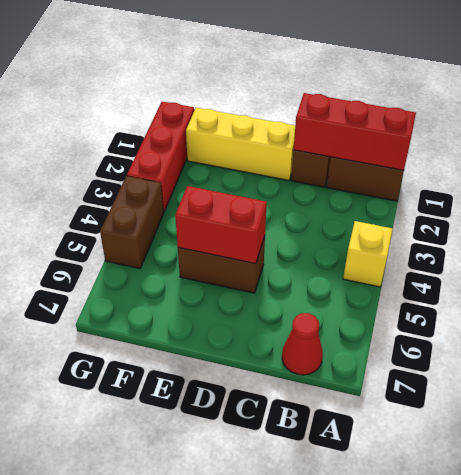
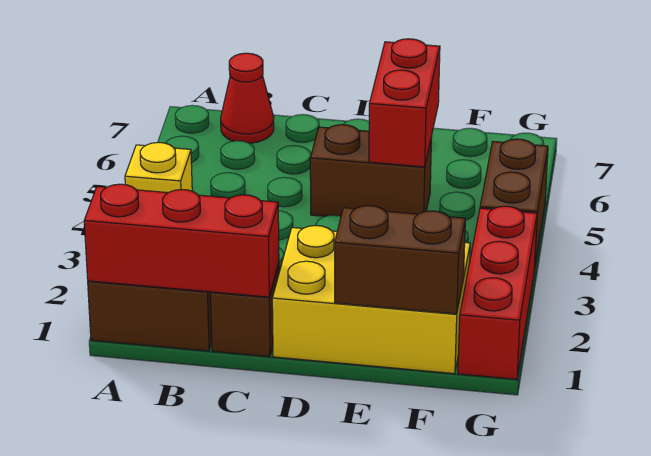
yellow brick D1:F1 level 1 -> yellow brick D1:F2 level 1
red brick D5:E5 level 2 -> red brick E5:E6 level 2
none -> brown brick E1:F1 level 2

